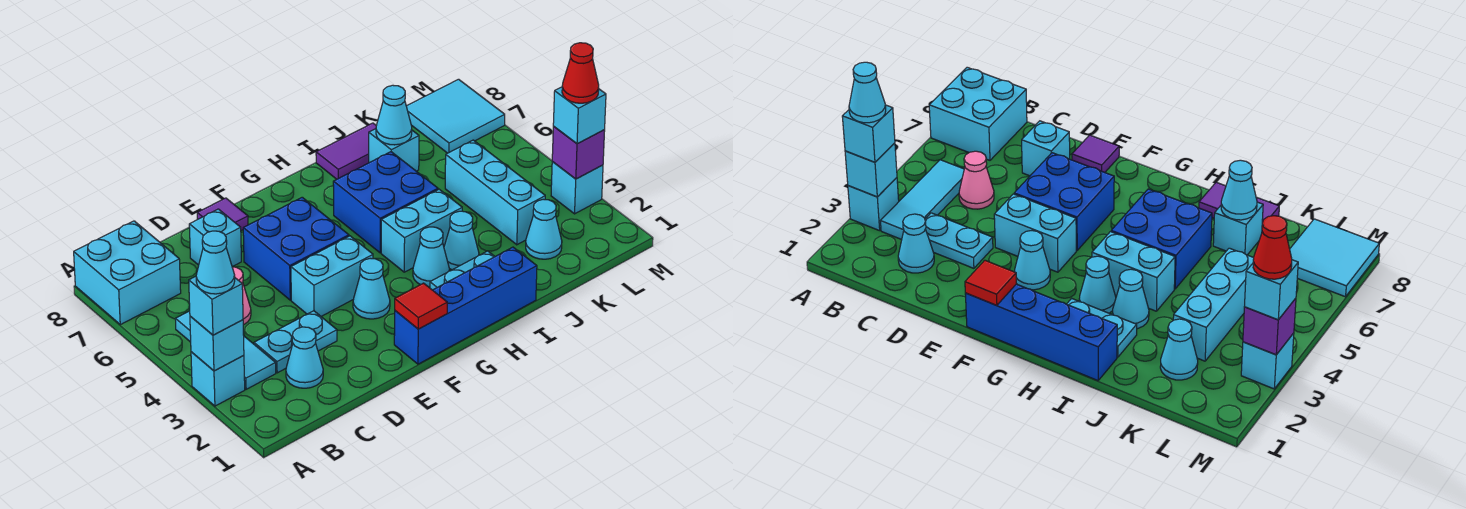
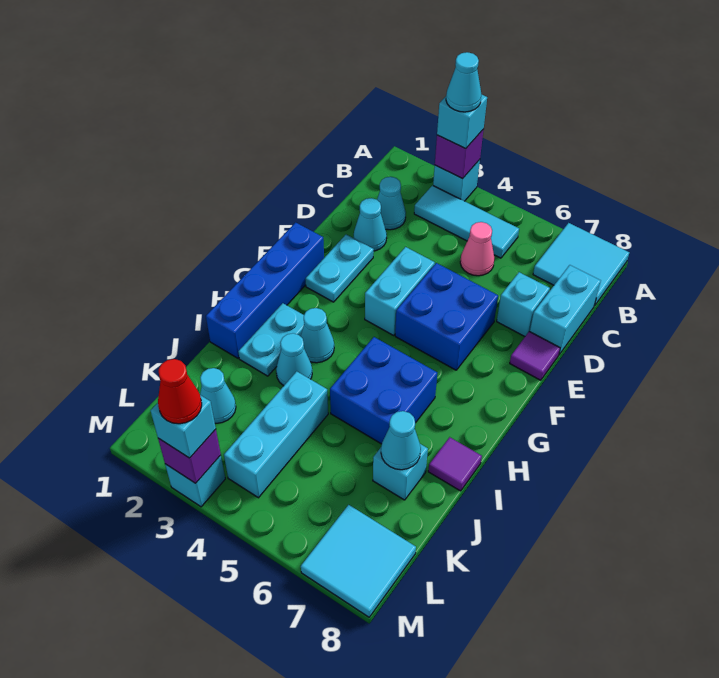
cyan brick A3 level 2 -> purple brick A3 level 2
cyan brick A7:B8 level 1 -> cyan tile A7:B8 level 1
cyan plate C3:D3 level 1 -> cyan plate E2:F2 level 1
red tile F1 level 2 -> none
cyan cone F3 level 1 -> cyan cone D2 level 1
cyan brick H4:I4 level 1 -> cyan brick C8:D8 level 1
purple tile I8:J8 level 1 -> purple tile I8 level 1
cyan brick K3:K5 level 1 -> cyan brick J4:L4 level 1

